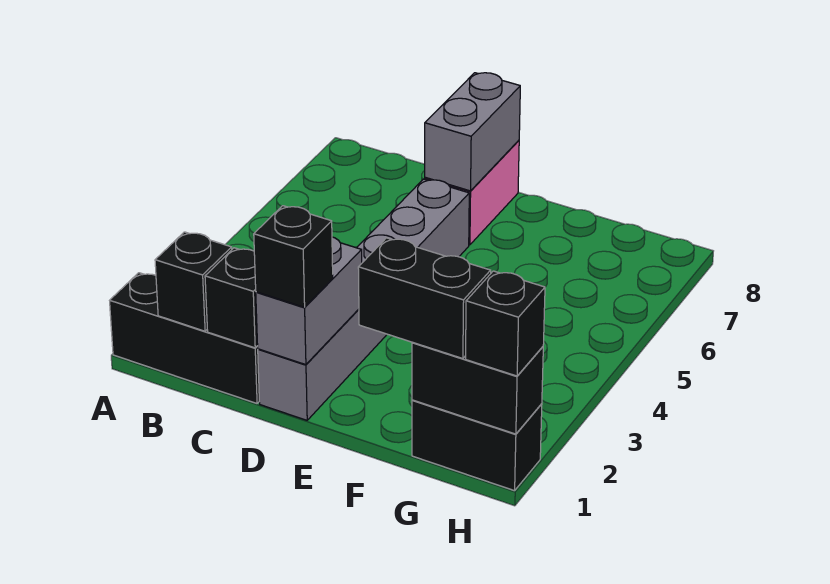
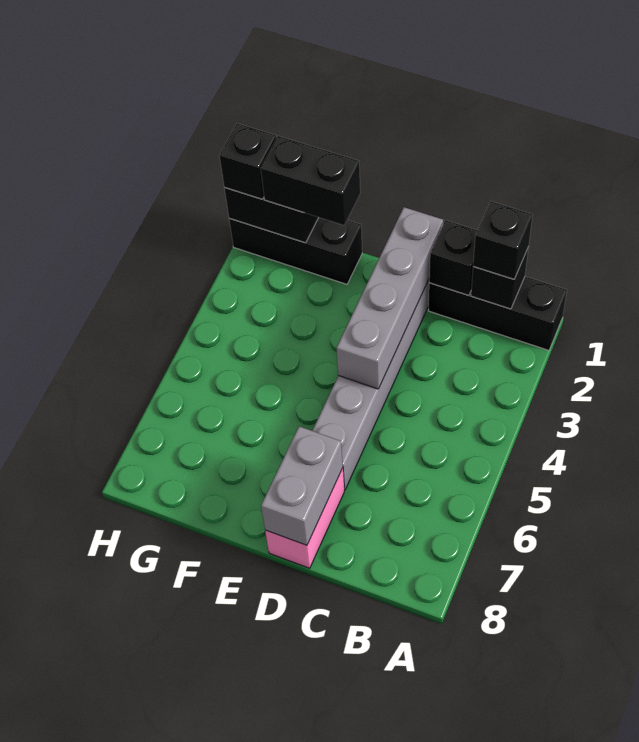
grey brick D1:D2 level 2 -> grey brick D1:D4 level 2
black brick D1 level 3 -> black brick B1 level 3
black brick G1:H1 level 1 -> black brick F1:H1 level 1

